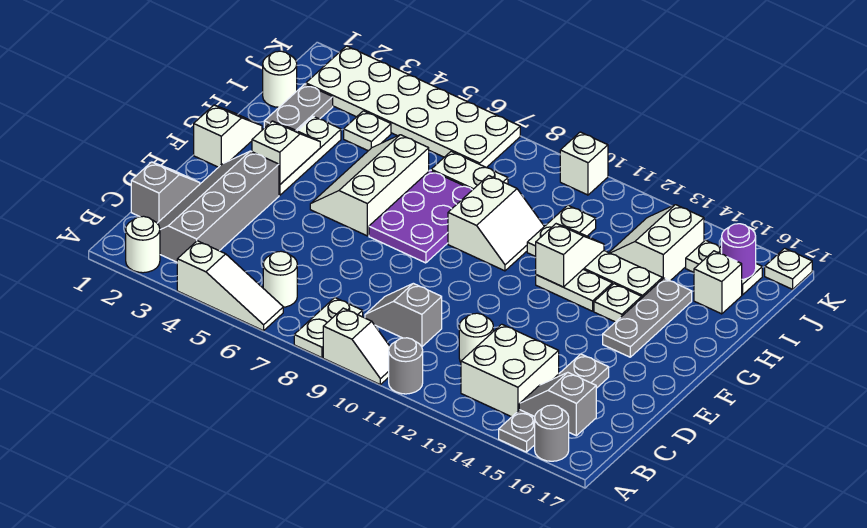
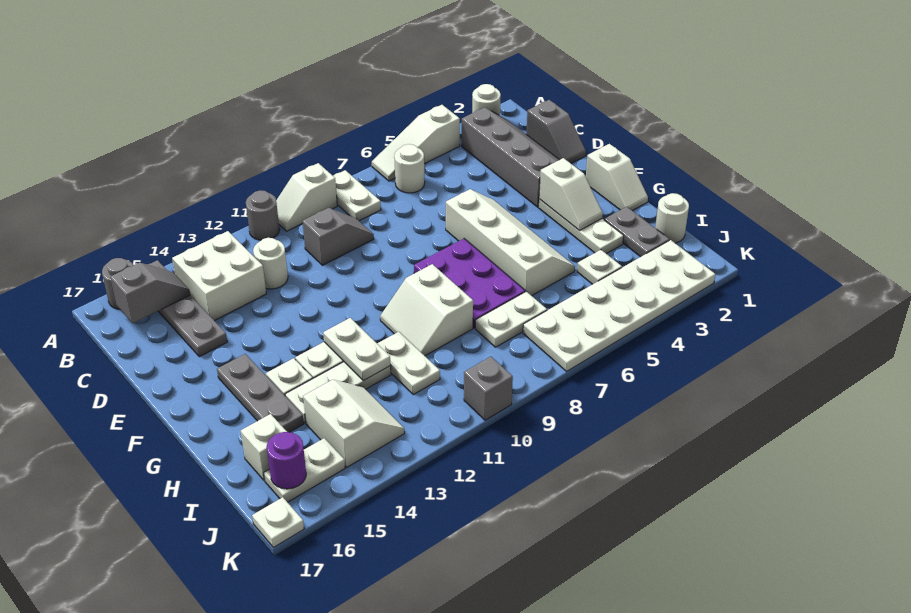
white slope F5:H6 level 1 top 6 -> white slope E5:H6 level 1 top 6
white slope G12:H12 level 2 top G -> white plate G12:H12 level 2
white brick K10 level 1 -> grey brick K10 level 1

